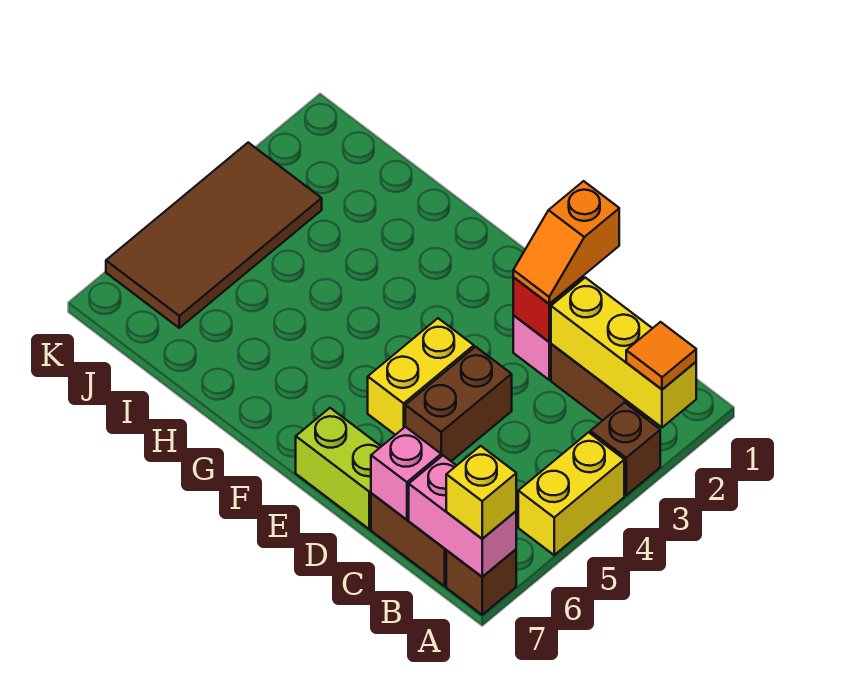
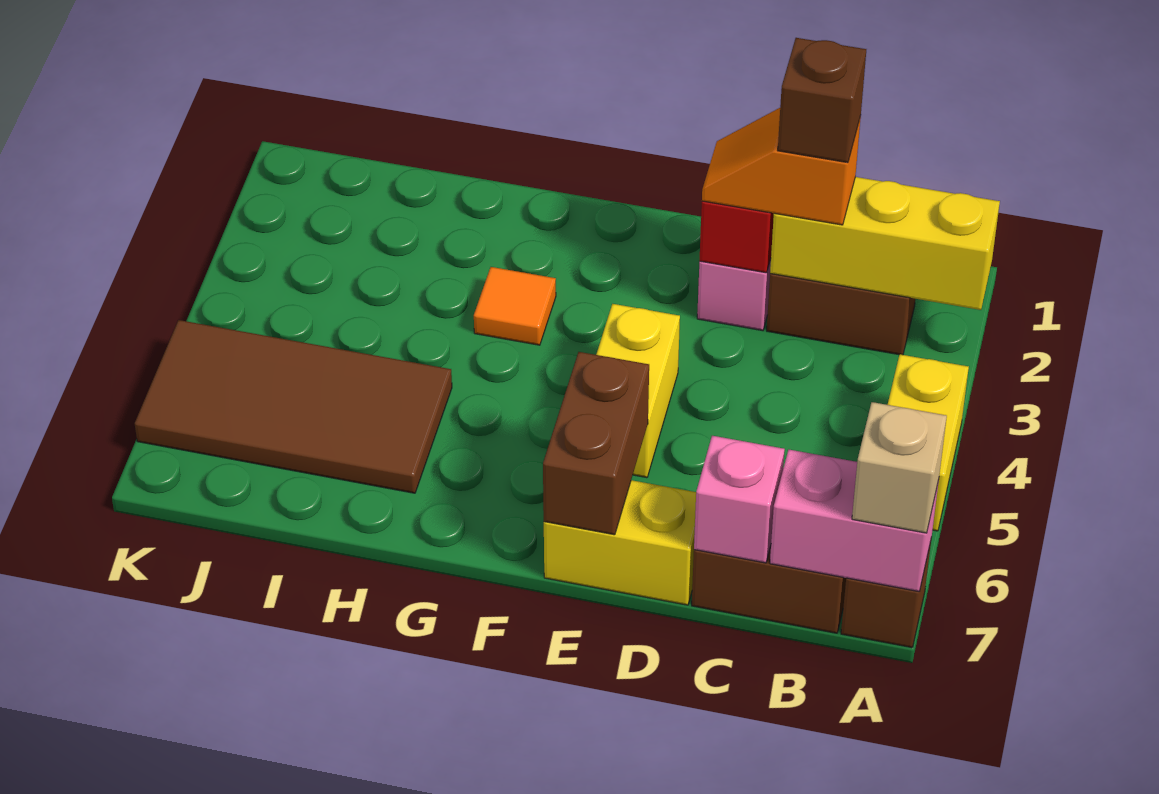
orange tile A2 level 3 -> orange tile G3 level 1
brown brick A3 level 1 -> brown brick C2 level 4
yellow brick A7 level 3 -> tan brick A7 level 3
orange slope D1:D2 level 3 top 1 -> orange slope C2:D2 level 3 top C
brown brick D4:D5 level 1 -> brown brick E6:E7 level 2
lime brick D7:E7 level 1 -> yellow brick D7:E7 level 1
brown tile J3:K6 level 1 -> brown tile H5:K6 level 1

